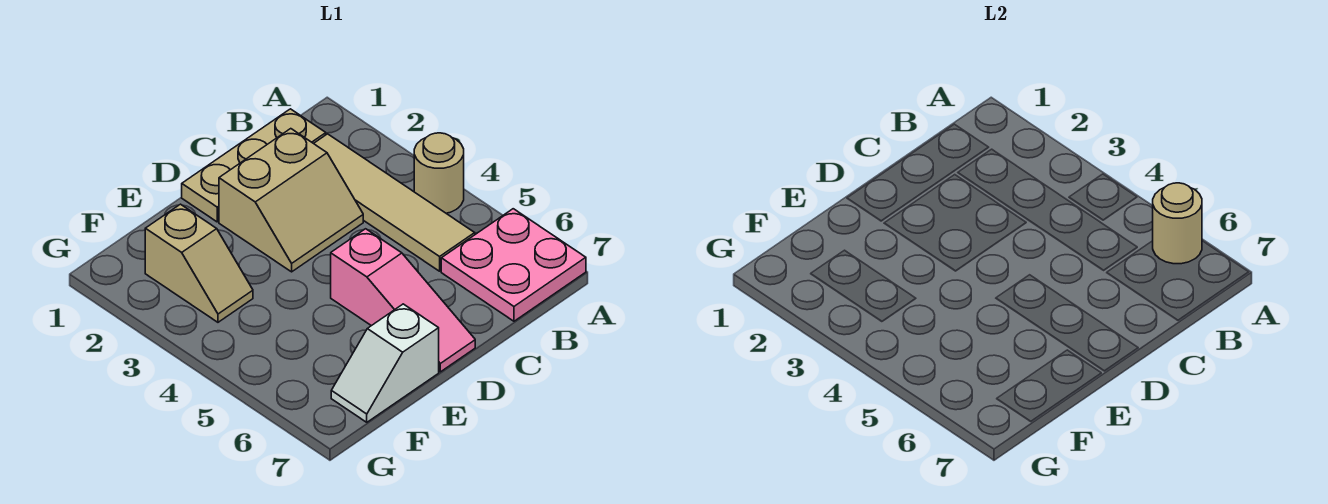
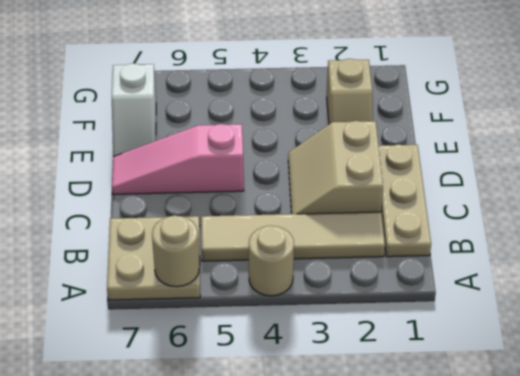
pink plate A6:B7 level 1 -> tan plate A6:B7 level 1
white slope E7:F7 level 1 top E -> white slope E7:F7 level 1 top F
tan slope F2:F3 level 1 top 2 -> tan slope E2:F2 level 1 top F

